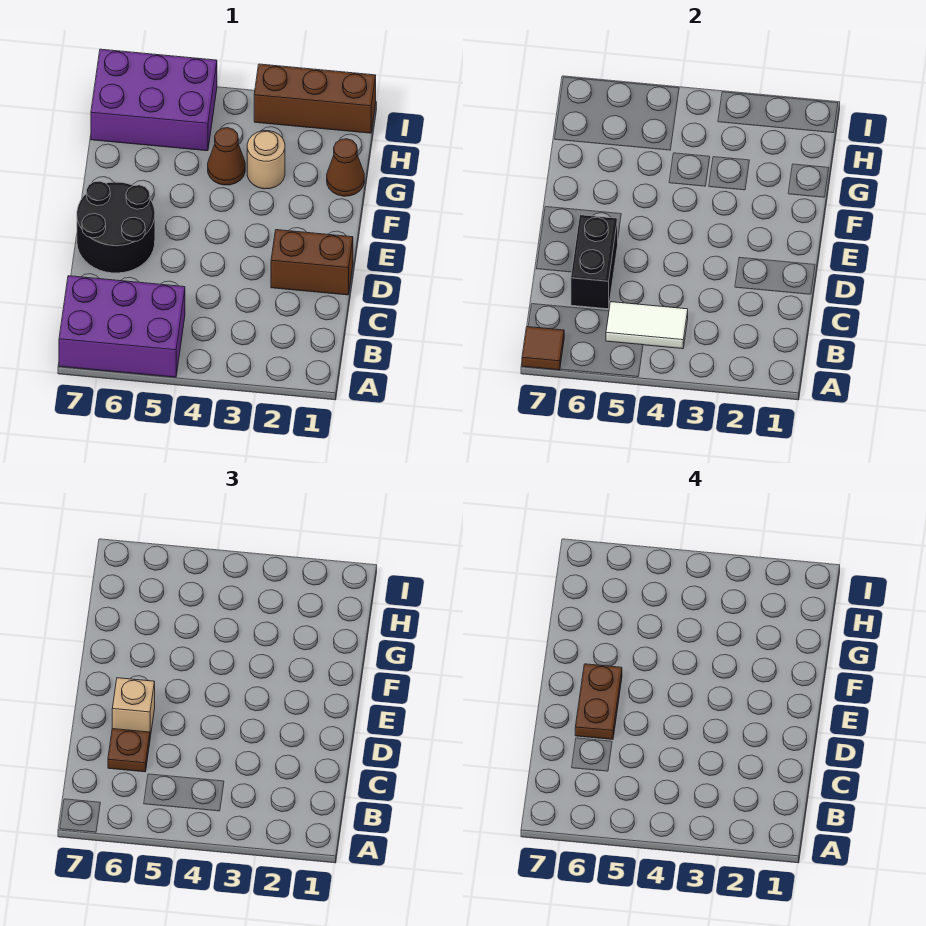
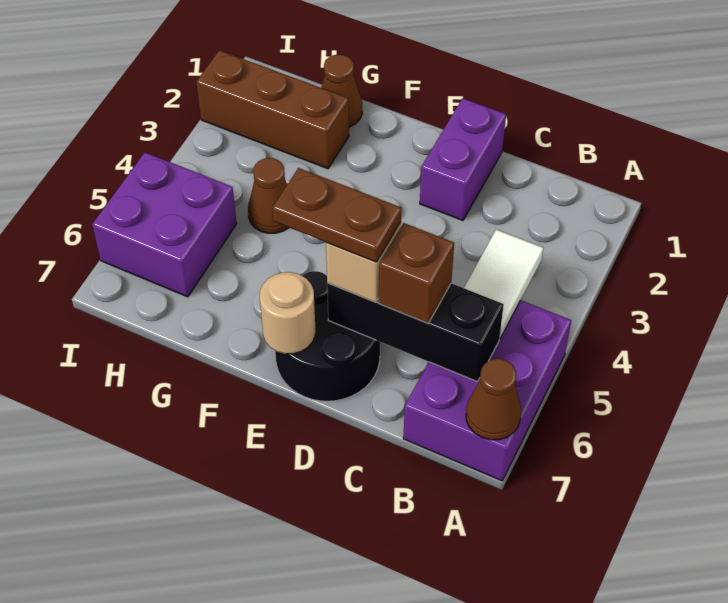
brown tile A7 level 2 -> brown cone A7 level 2
black brick C6:D6 level 2 -> black brick B6:D6 level 2
brown plate C6 level 3 -> brown brick C6 level 3
brown brick D1:D2 level 1 -> purple brick D1:D2 level 1
tan round brick G3 level 1 -> tan round brick E7 level 2
purple brick H5:I7 level 1 -> purple brick H5:I6 level 1
brown brick I1:I3 level 1 -> brown brick G2:I2 level 1

